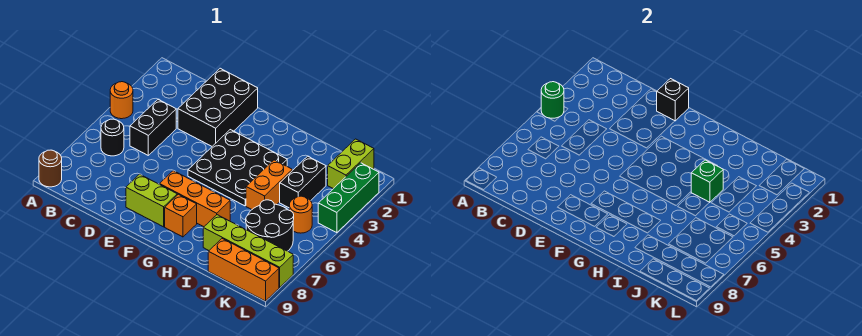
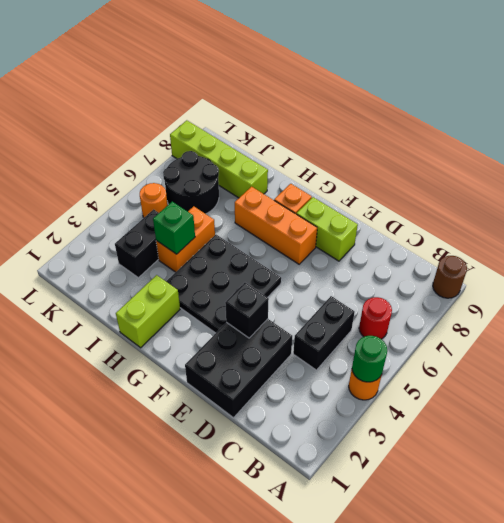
black round brick B6 level 1 -> red round brick B6 level 1
black brick E1 level 2 -> black brick E3 level 2
orange brick J9:L9 level 1 -> none
lime brick K1:K2 level 1 -> lime brick H1:H2 level 1
green brick L2:L4 level 1 -> none

